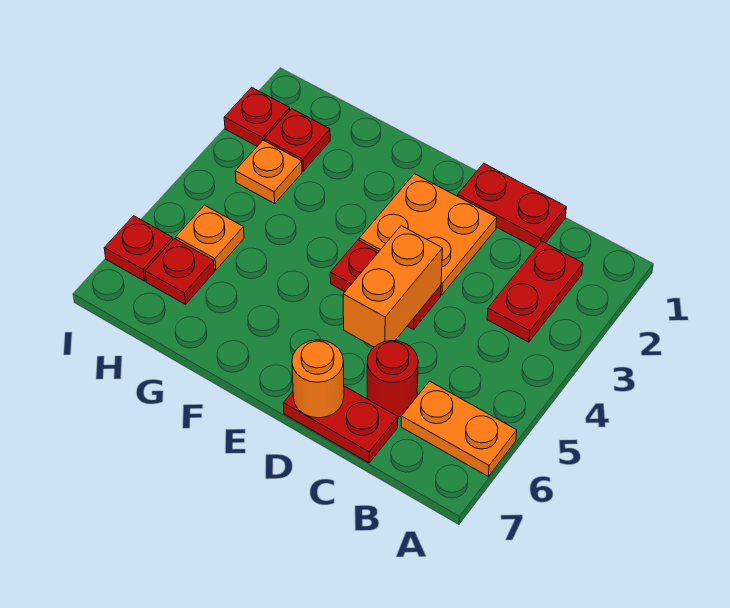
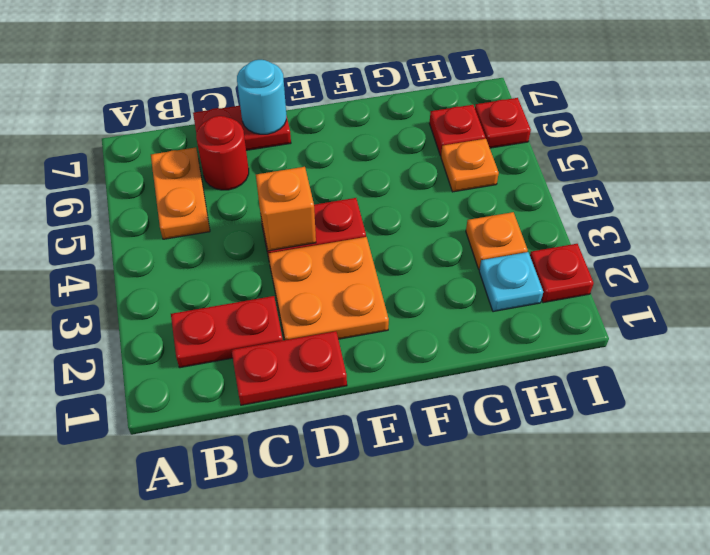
orange plate A6:B6 level 1 -> orange plate B5:B6 level 1
red plate B2:B3 level 1 -> red plate B2:C2 level 1
orange brick D4:D5 level 2 -> orange brick D4 level 2
orange round brick D7 level 2 -> cyan round brick D7 level 2
red plate H2 level 1 -> cyan plate H2 level 1

